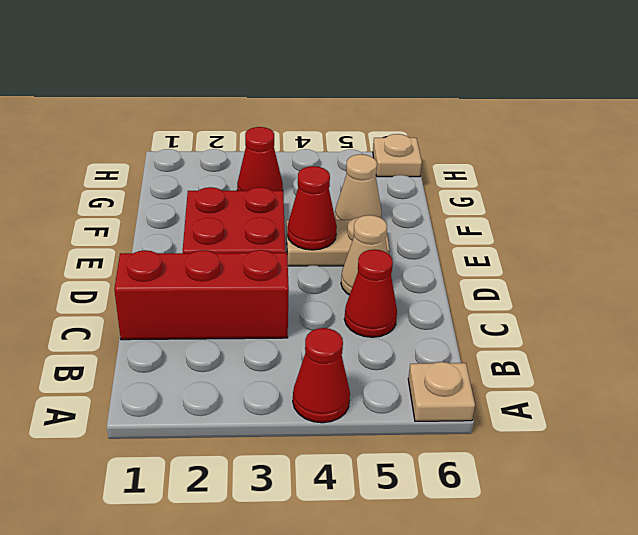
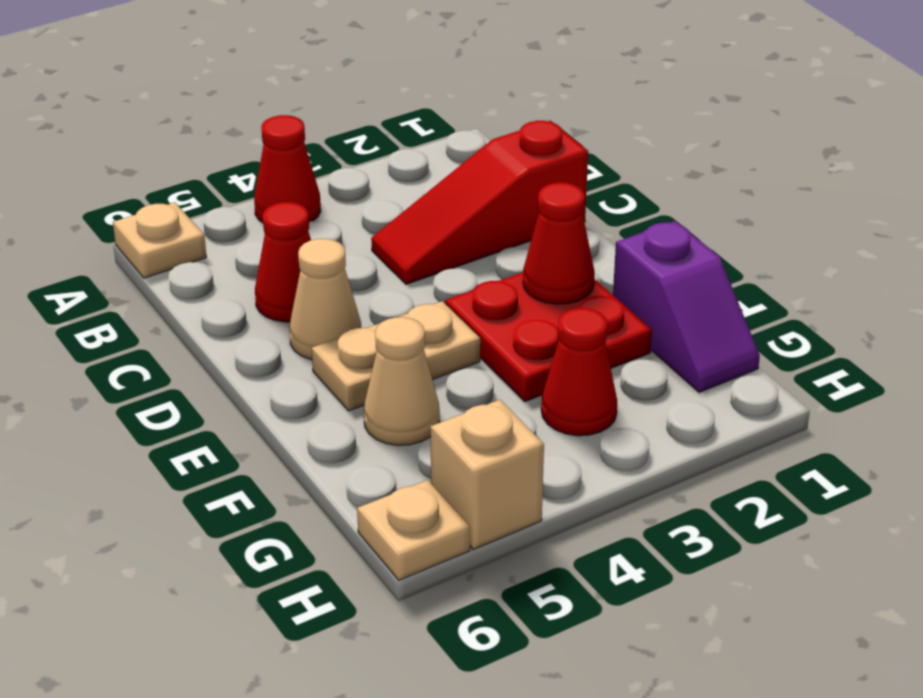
red brick C1:C3 level 1 -> red slope C1:C3 level 1 top 1
red cone E4 level 2 -> red cone E2 level 2
none -> purple slope F1:G1 level 1 top F
none -> tan brick H5 level 1

